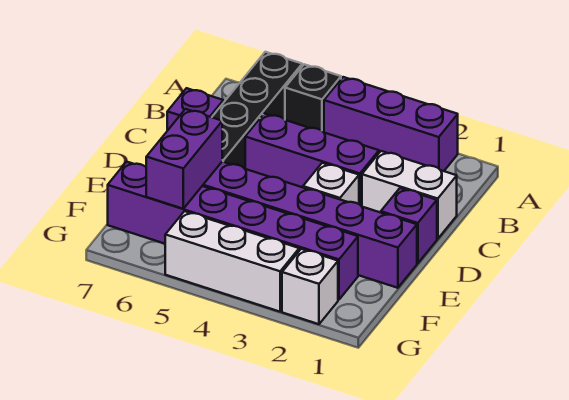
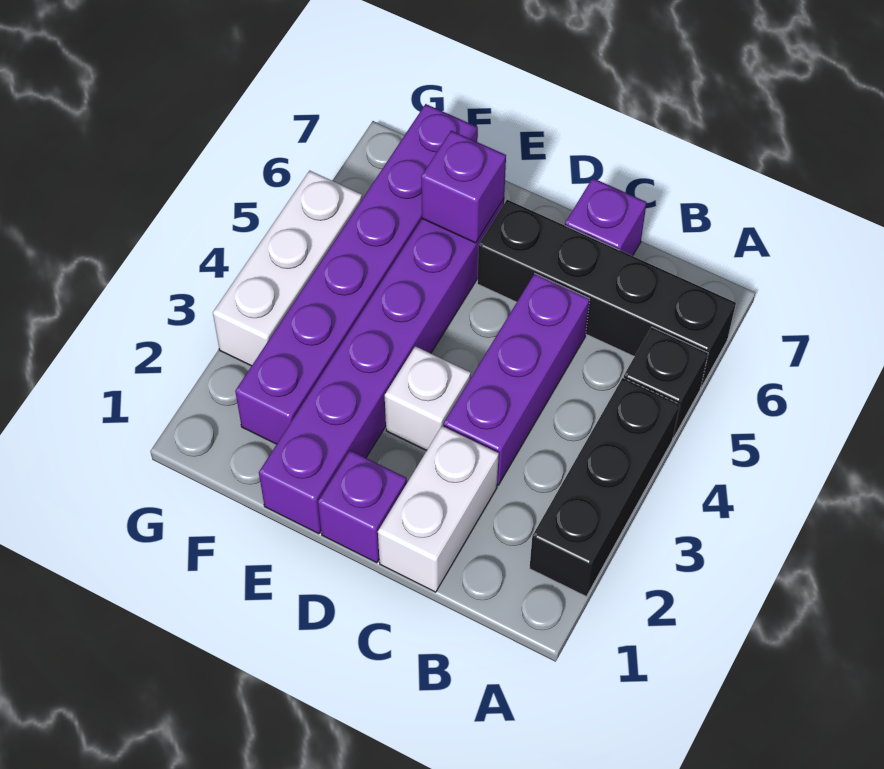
purple brick A2:A4 level 1 -> black brick A2:A4 level 1
purple brick E6:F6 level 2 -> purple brick E6 level 2
white brick G2 level 1 -> none

